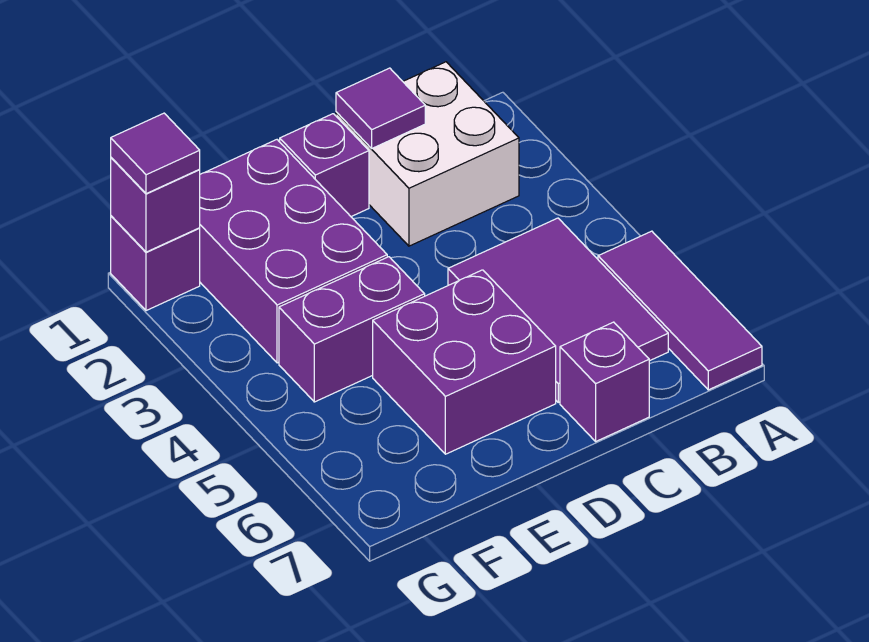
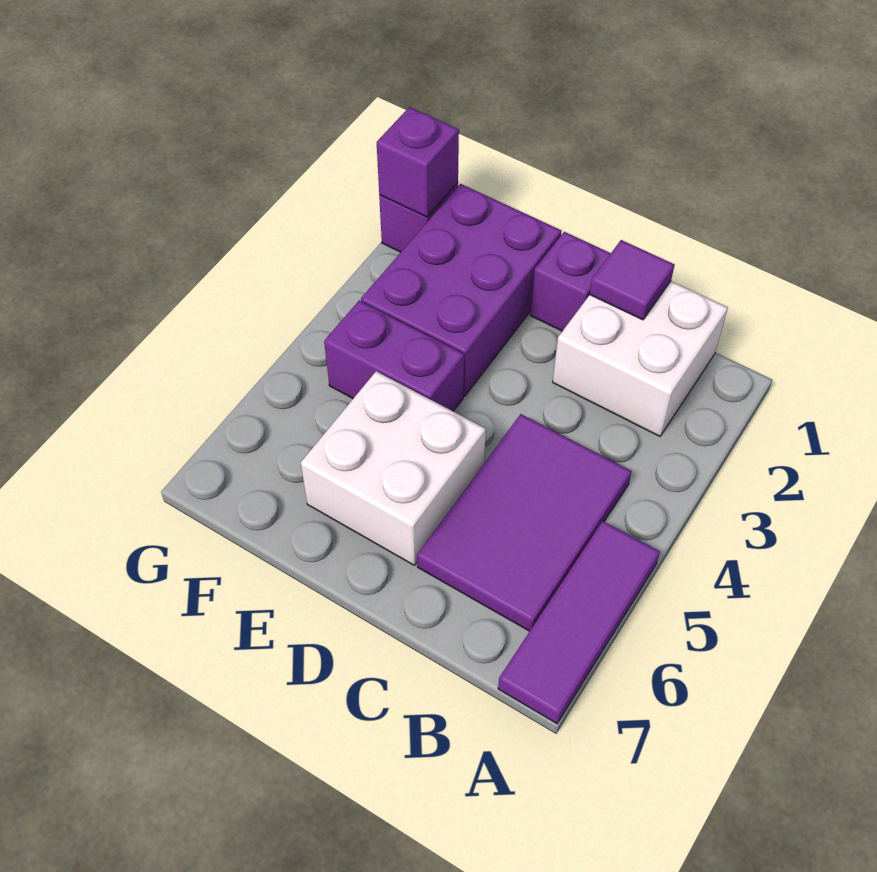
purple brick C7 level 1 -> none
purple brick D5:E6 level 1 -> white brick D5:E6 level 1
purple tile G1 level 3 -> none

